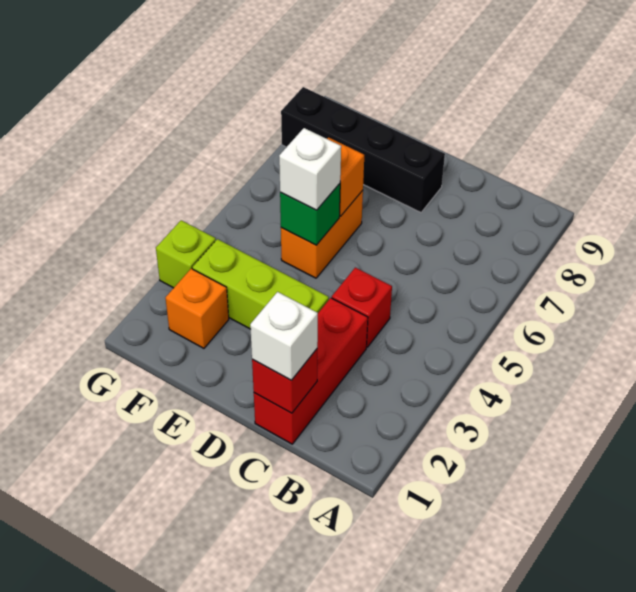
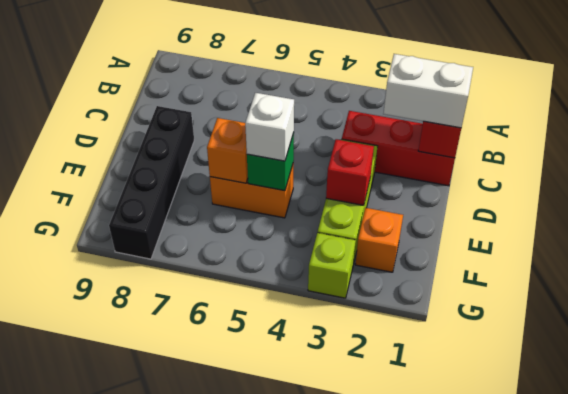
white brick C1 level 3 -> white brick C1:C2 level 3
red brick C4 level 1 -> red brick E3 level 2

